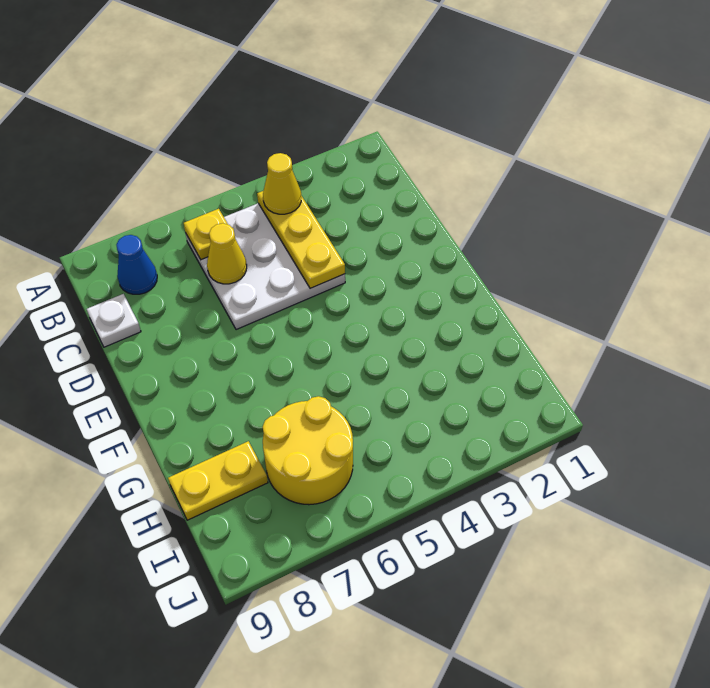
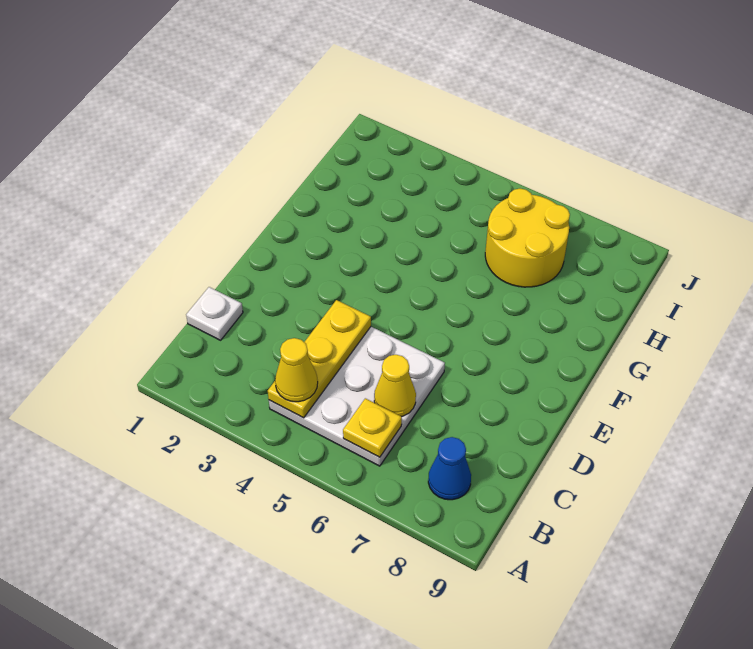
white plate C9 level 1 -> white plate C1 level 1
yellow plate H8:H9 level 1 -> none

